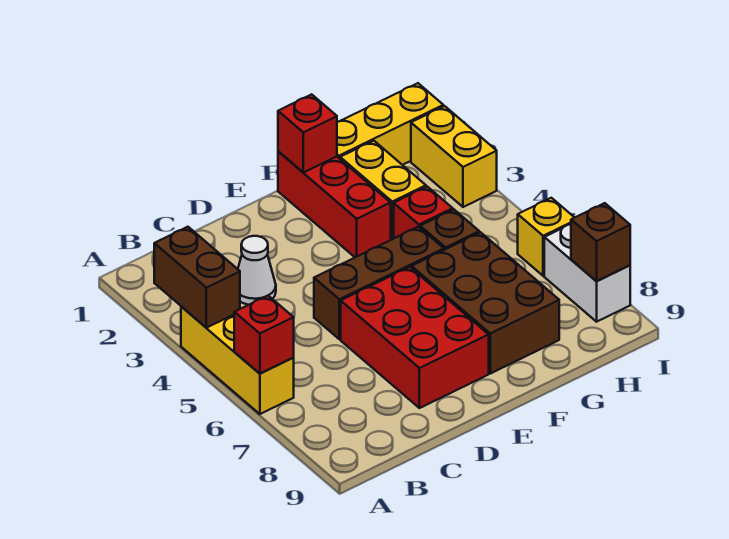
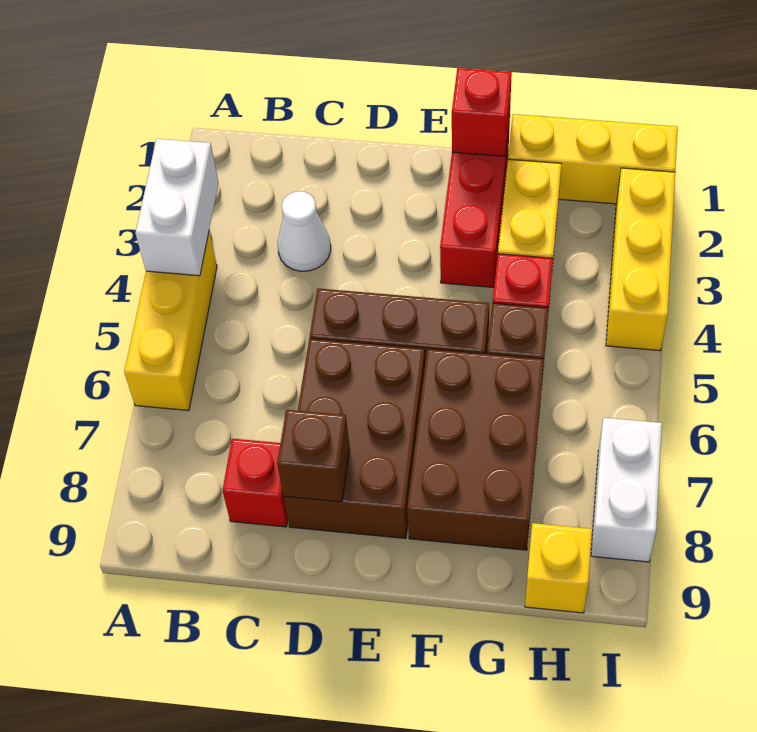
brown brick A3:A4 level 2 -> white brick A3:A4 level 2
red brick A6 level 2 -> red brick C8 level 1
red brick D6:E8 level 1 -> brown brick D6:E8 level 1
yellow brick I2:I3 level 1 -> yellow brick I2:I4 level 1
yellow brick I6 level 1 -> yellow brick H9 level 1
brown brick I8 level 2 -> brown brick D8 level 2

